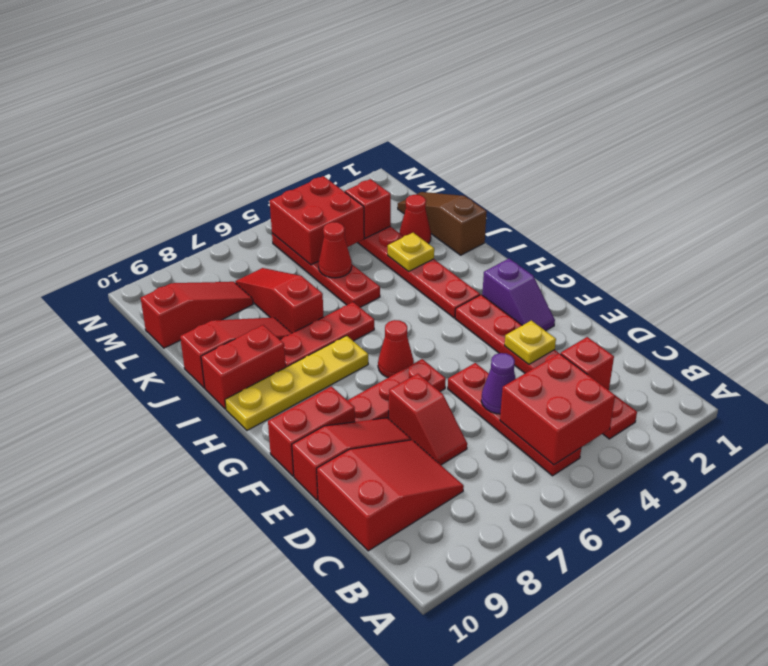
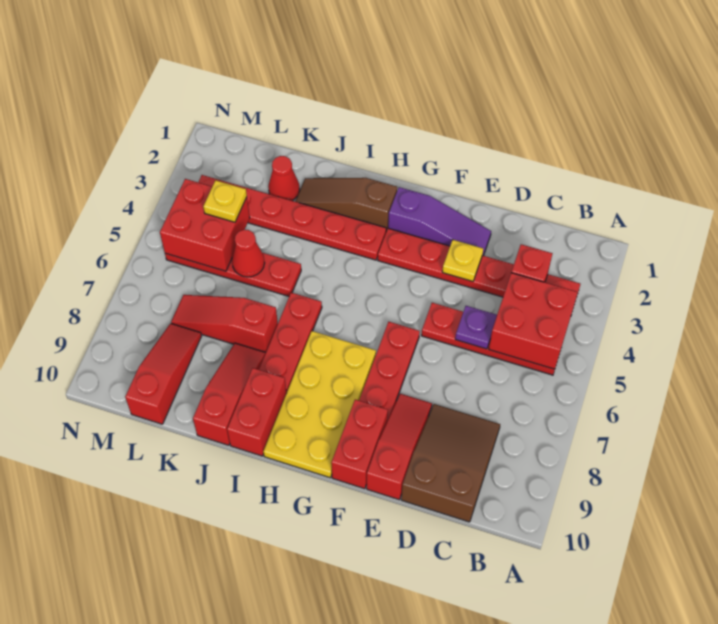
red slope C8:D10 level 1 top 10 -> brown slope C8:D10 level 1 top 10
purple cone D5 level 2 -> purple plate D5 level 2
red slope D7:E7 level 1 top E -> none
purple slope F2:G2 level 1 top G -> purple slope E2:G2 level 1 top G
red cone G6 level 1 -> none
yellow plate H7:H10 level 1 -> yellow plate G7:H10 level 1
brown slope J1:L1 level 1 top J -> brown slope H2:J2 level 1 top H
yellow plate J3 level 2 -> yellow plate L4 level 3
red brick L3 level 2 -> none

